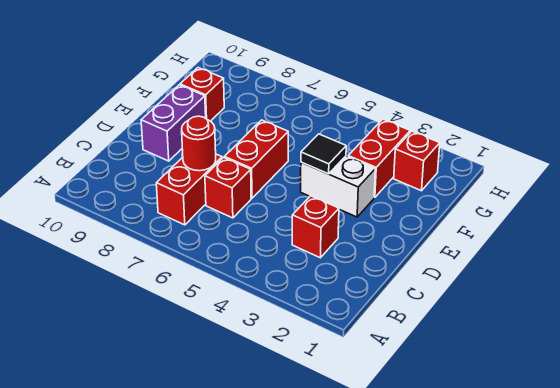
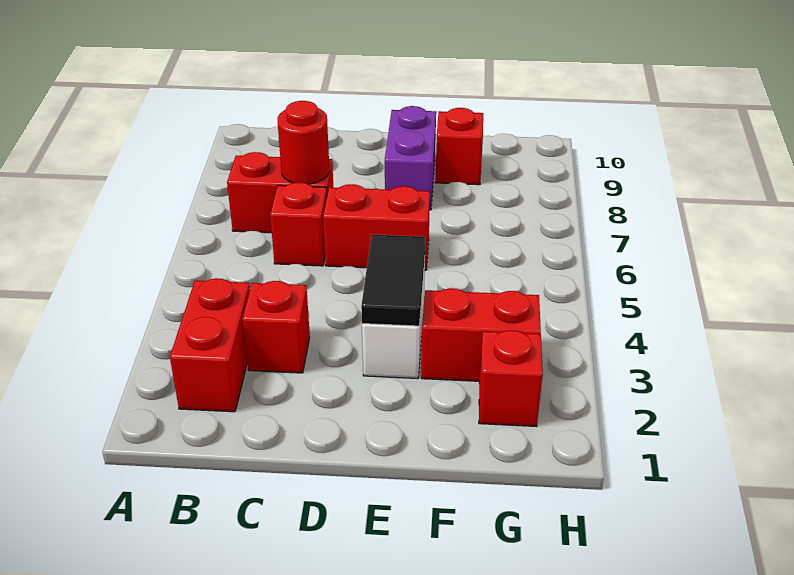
none -> red brick B2:B3 level 1
purple brick D9:E9 level 1 -> purple brick E8:E9 level 1
black tile E4 level 2 -> black tile E3:E4 level 2

